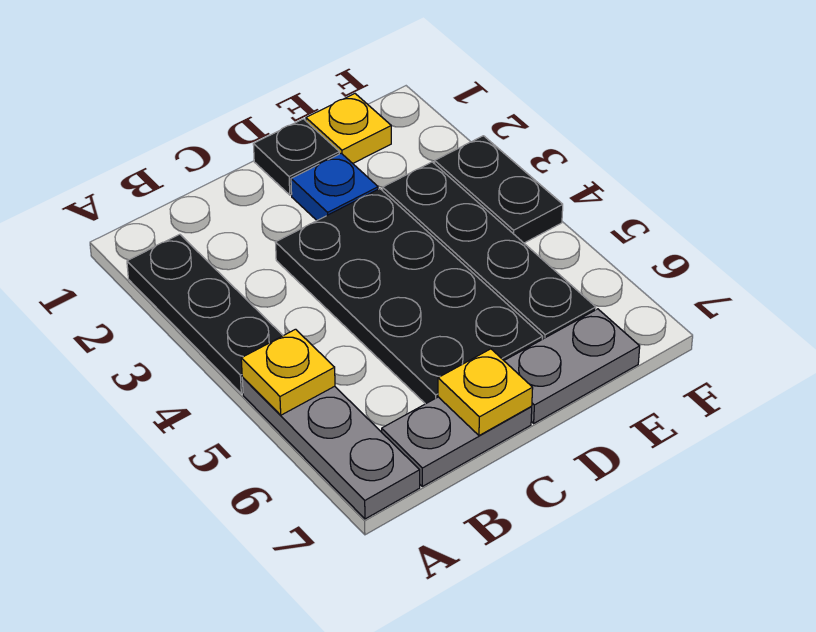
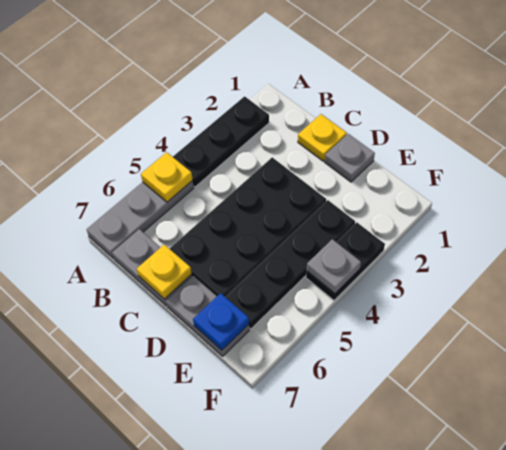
black plate D1 level 1 -> grey plate D1 level 1
blue plate D2 level 1 -> blue plate E7 level 2
yellow plate E1 level 1 -> yellow plate C1 level 1
none -> grey plate F4 level 2

